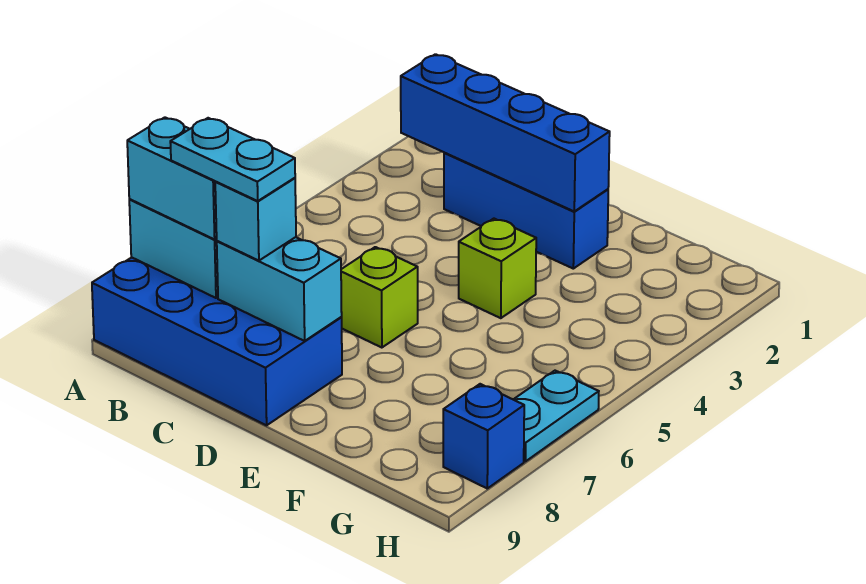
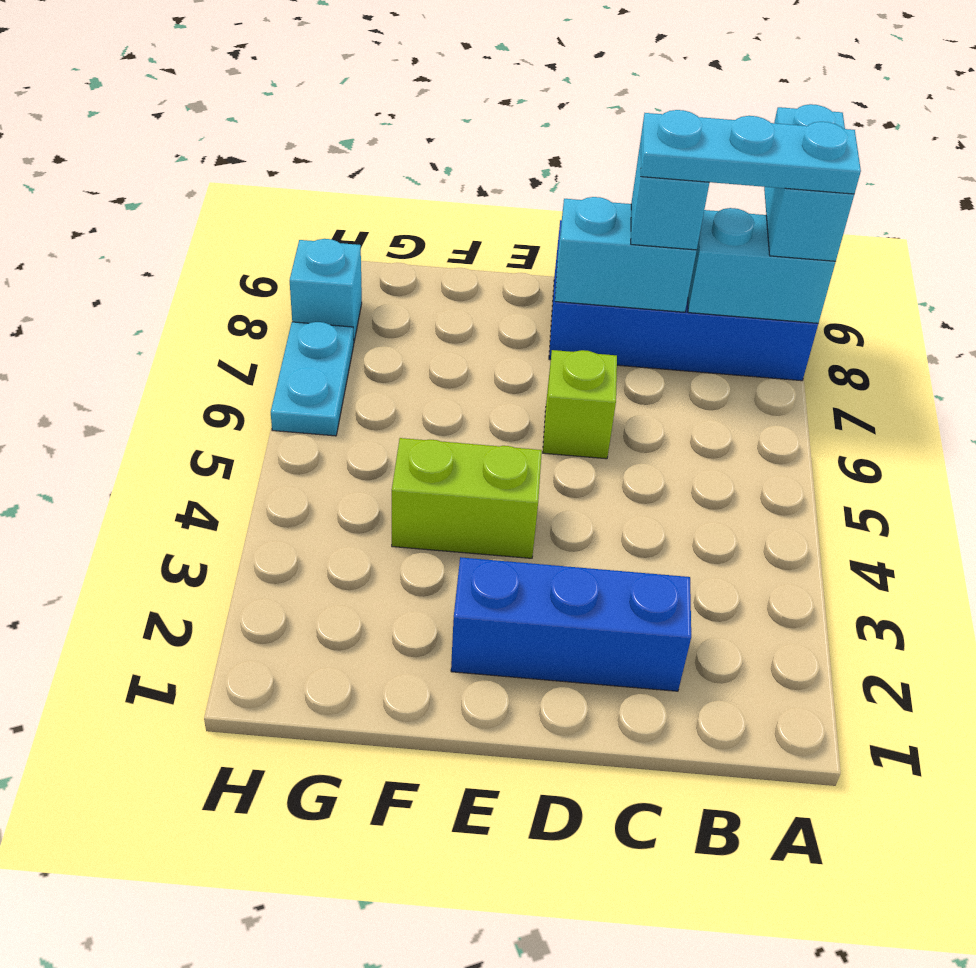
cyan brick A8:B8 level 3 -> cyan brick A8:A9 level 3
blue brick B2:E2 level 2 -> none
cyan plate B8:C8 level 4 -> cyan plate A8:C8 level 4
lime brick E4 level 1 -> lime brick E4:F4 level 1
blue brick H8 level 1 -> cyan brick H8 level 1

